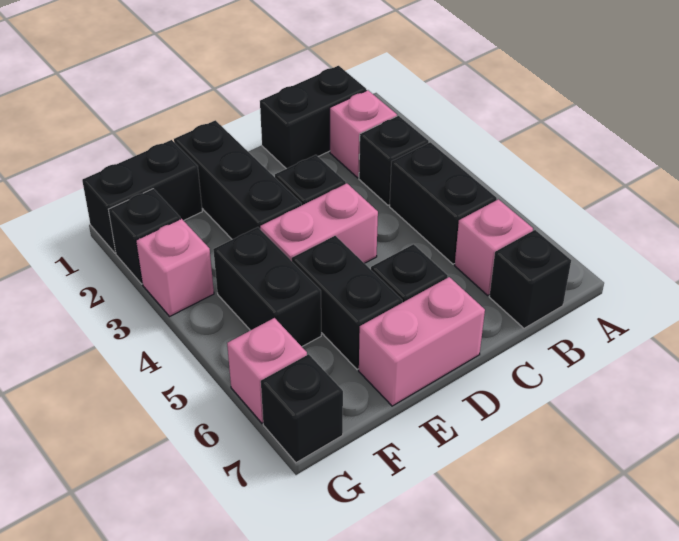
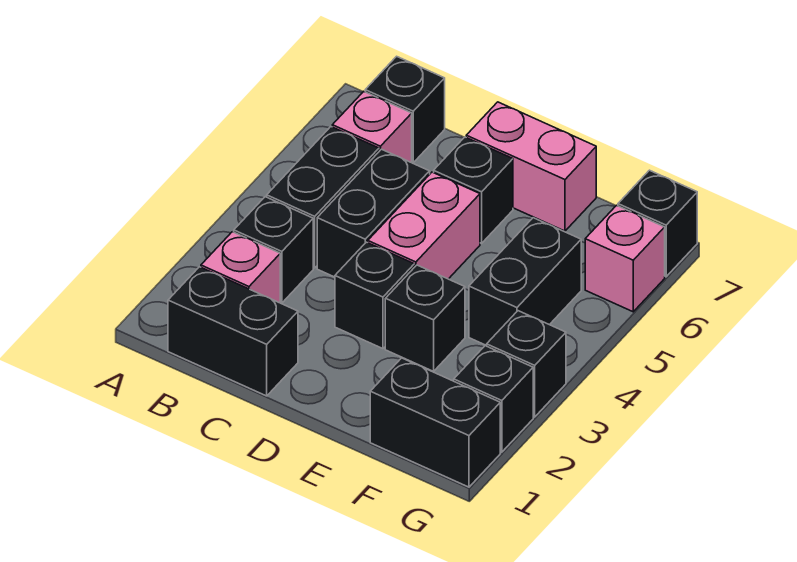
pink brick D4:E4 level 1 -> pink brick D4:D5 level 1
black brick E1:E3 level 1 -> black brick E3 level 1
black brick E5:E6 level 1 -> black brick C4:C5 level 1
pink brick G3 level 1 -> black brick G3 level 1

